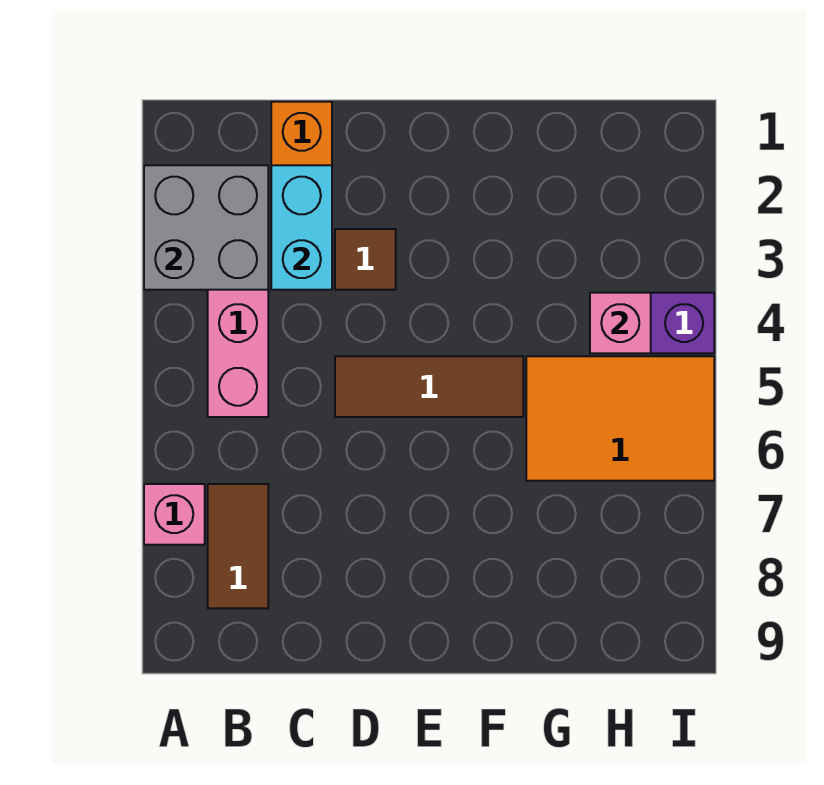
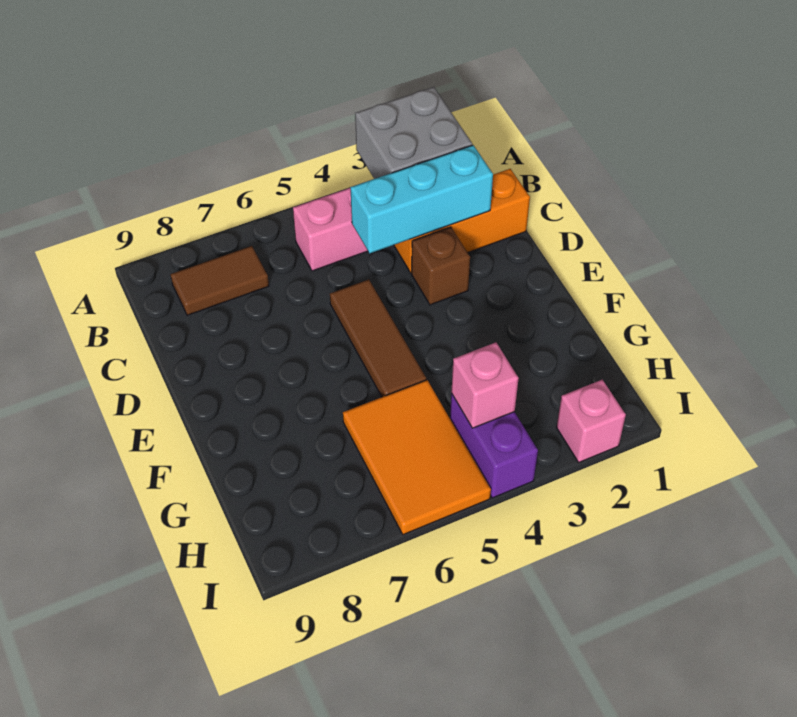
pink brick A7 level 1 -> pink brick I2 level 1
cyan brick C2:C3 level 2 -> cyan brick C2:C4 level 2
brown tile D3 level 1 -> brown brick D3 level 1

